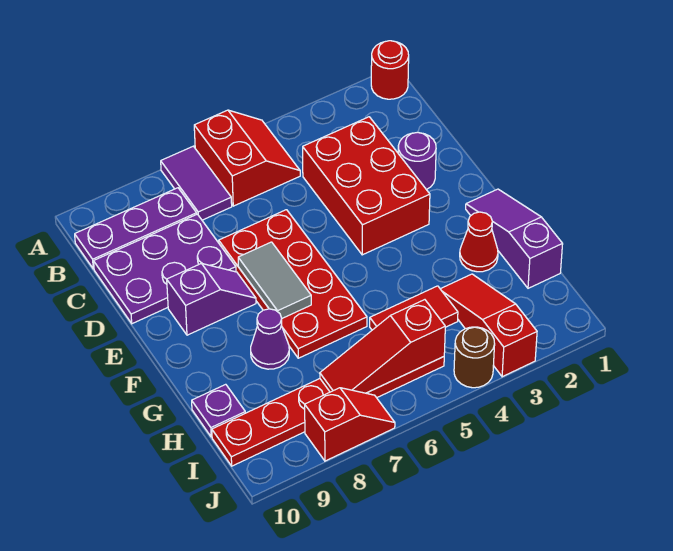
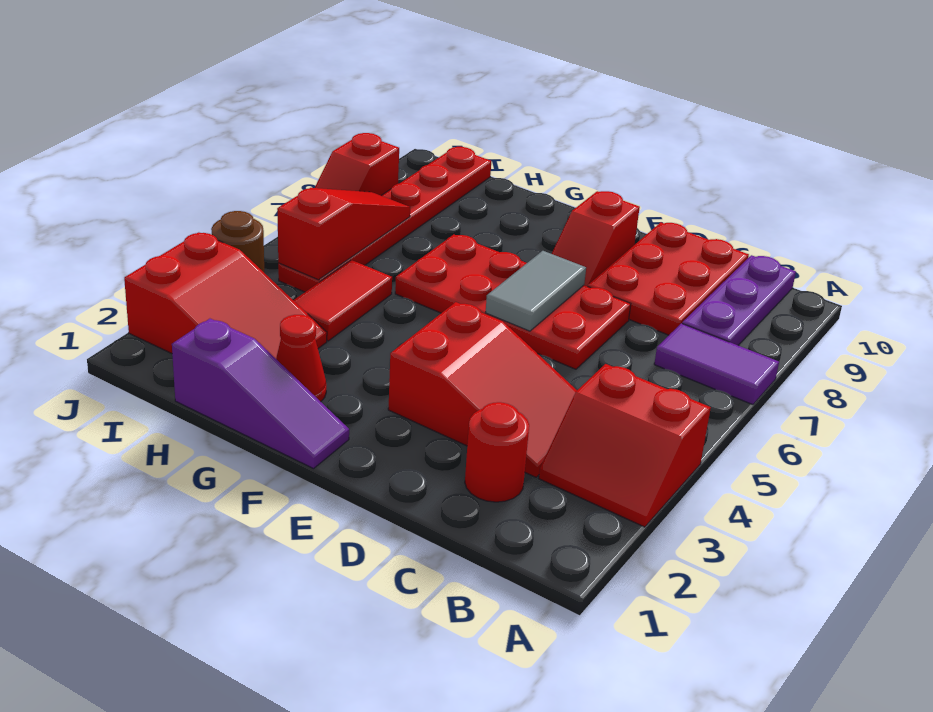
red round brick A1 level 1 -> red round brick C2 level 1
red slope A5:B6 level 1 top 6 -> red slope A3:B4 level 1 top 4
red brick C3:E4 level 1 -> red slope C3:E4 level 1 top E
purple plate C8:D10 level 1 -> red plate C8:D10 level 1
purple round brick D2 level 1 -> none
grey tile E7:F7 level 2 -> grey tile E6:E7 level 2
purple slope E8:E9 level 1 top 9 -> red slope E8:E9 level 1 top 9
purple cone G8 level 1 -> none
red slope H3:J3 level 1 top J -> red slope H2:J3 level 1 top J
purple plate H10 level 1 -> none

